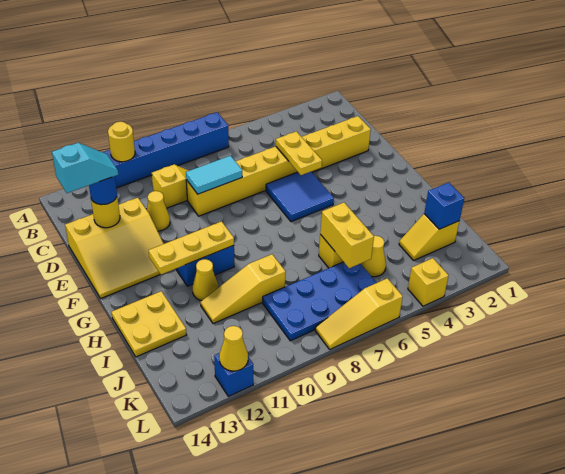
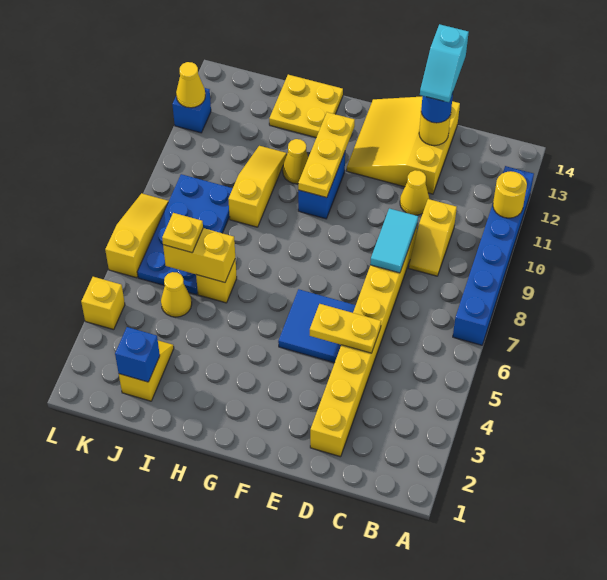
none -> yellow plate J6 level 3

